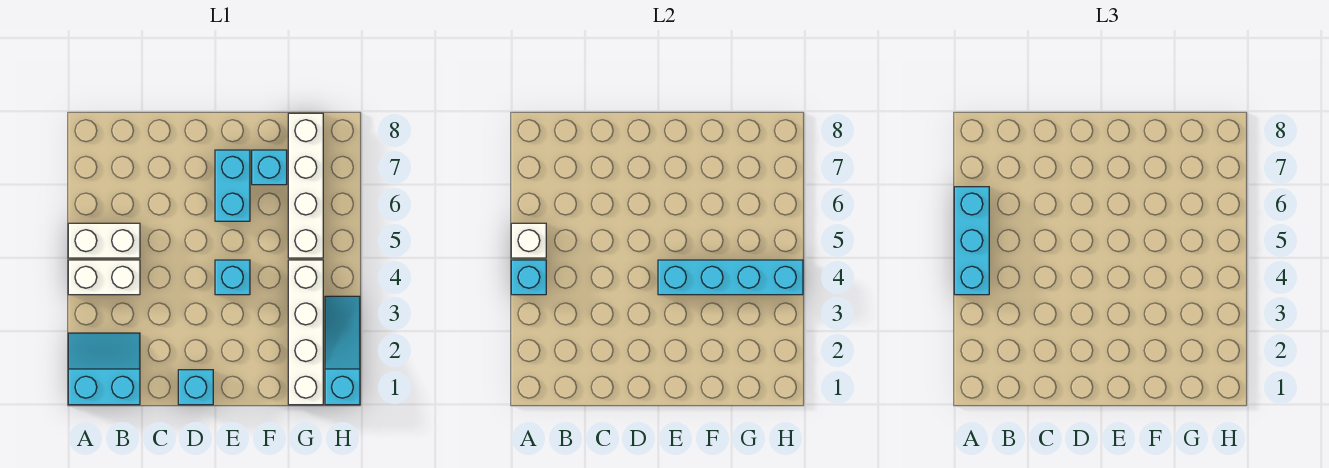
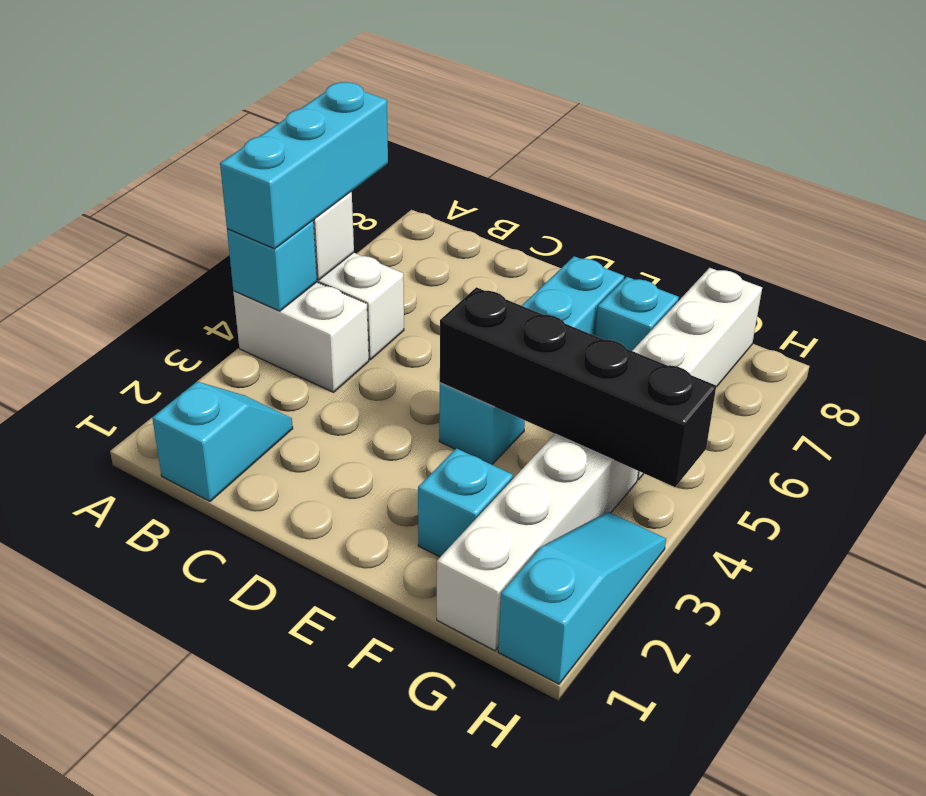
cyan slope A1:B2 level 1 top 1 -> cyan slope B1:B2 level 1 top 1
cyan brick D1 level 1 -> cyan brick F2 level 1
cyan brick E4:H4 level 2 -> black brick E4:H4 level 2

